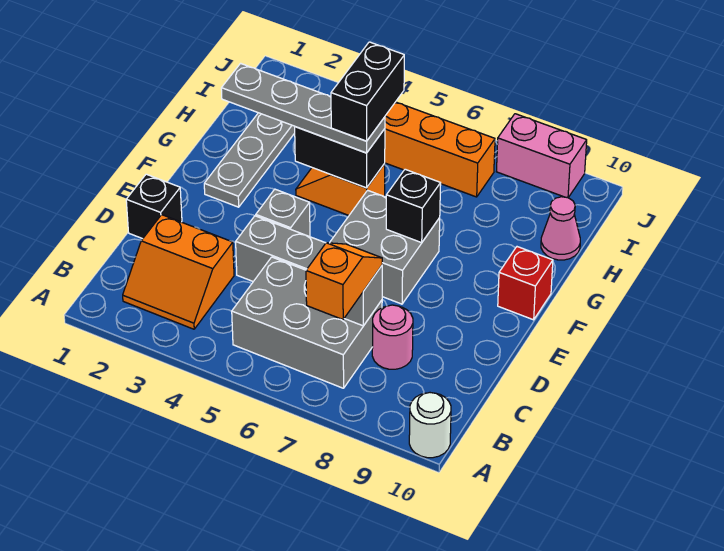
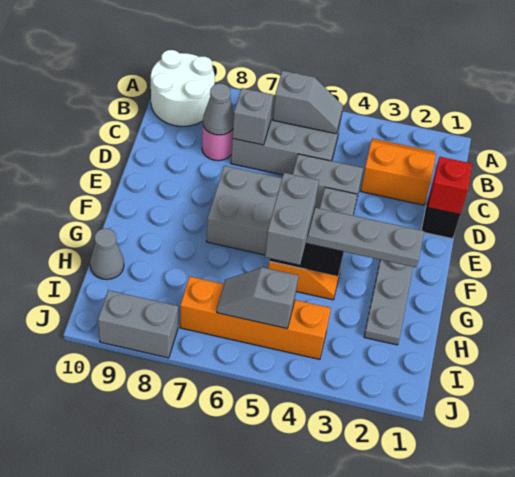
white round brick A10 level 1 -> white round brick A9:B10 level 1
none -> grey slope B5:B6 level 2 top 6
orange slope B7:C7 level 3 top B -> none
none -> grey cone C8 level 2
black brick F7 level 2 -> none
red brick F10 level 1 -> red brick D1 level 2
black brick G5:H5 level 4 -> grey brick G5:H5 level 4
pink cone H10 level 1 -> grey cone H10 level 1
none -> grey slope I5:I6 level 2 top 5
pink brick J8:J9 level 1 -> grey brick J8:J9 level 1

